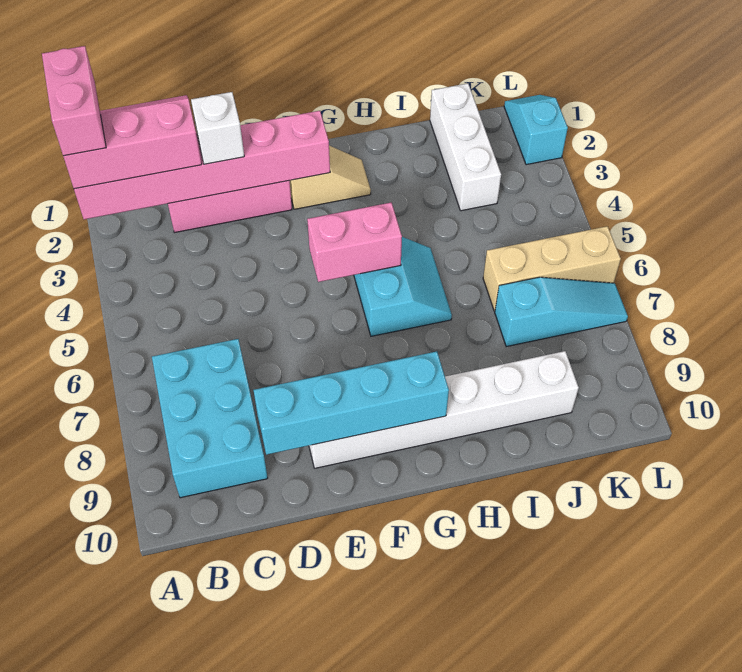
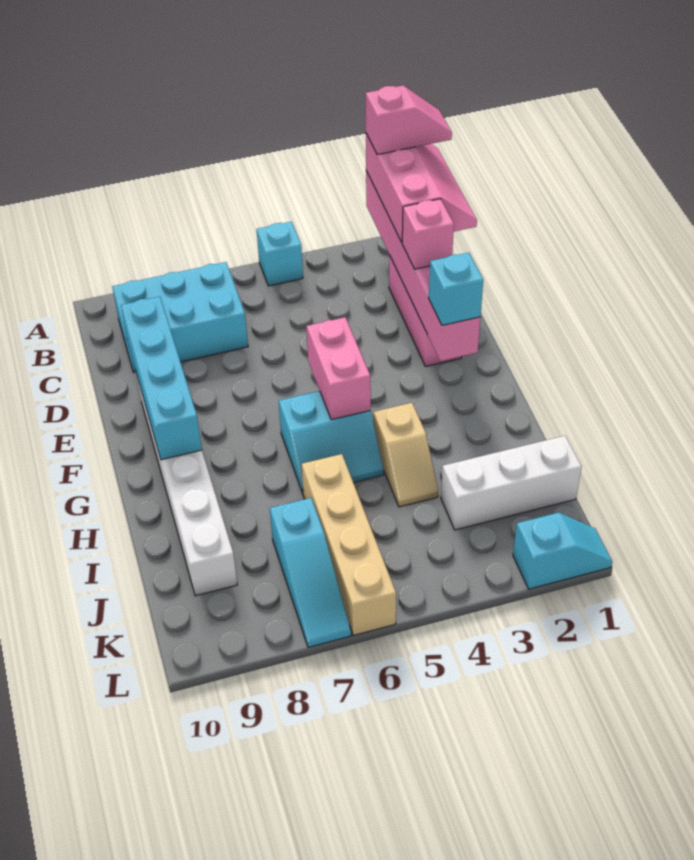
pink brick A1:A2 level 4 -> pink slope A1:A2 level 4 top 2
none -> cyan brick A5 level 1
white brick D2 level 3 -> pink brick D2 level 3
tan slope F2:G2 level 1 top F -> tan slope H4:I4 level 1 top H
none -> cyan brick F2 level 3
tan brick J6:L6 level 1 -> tan brick I6:L6 level 1

